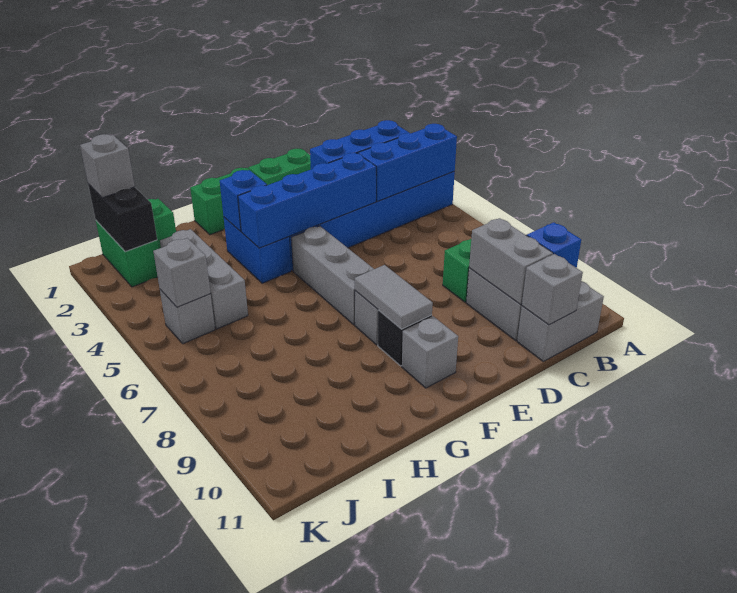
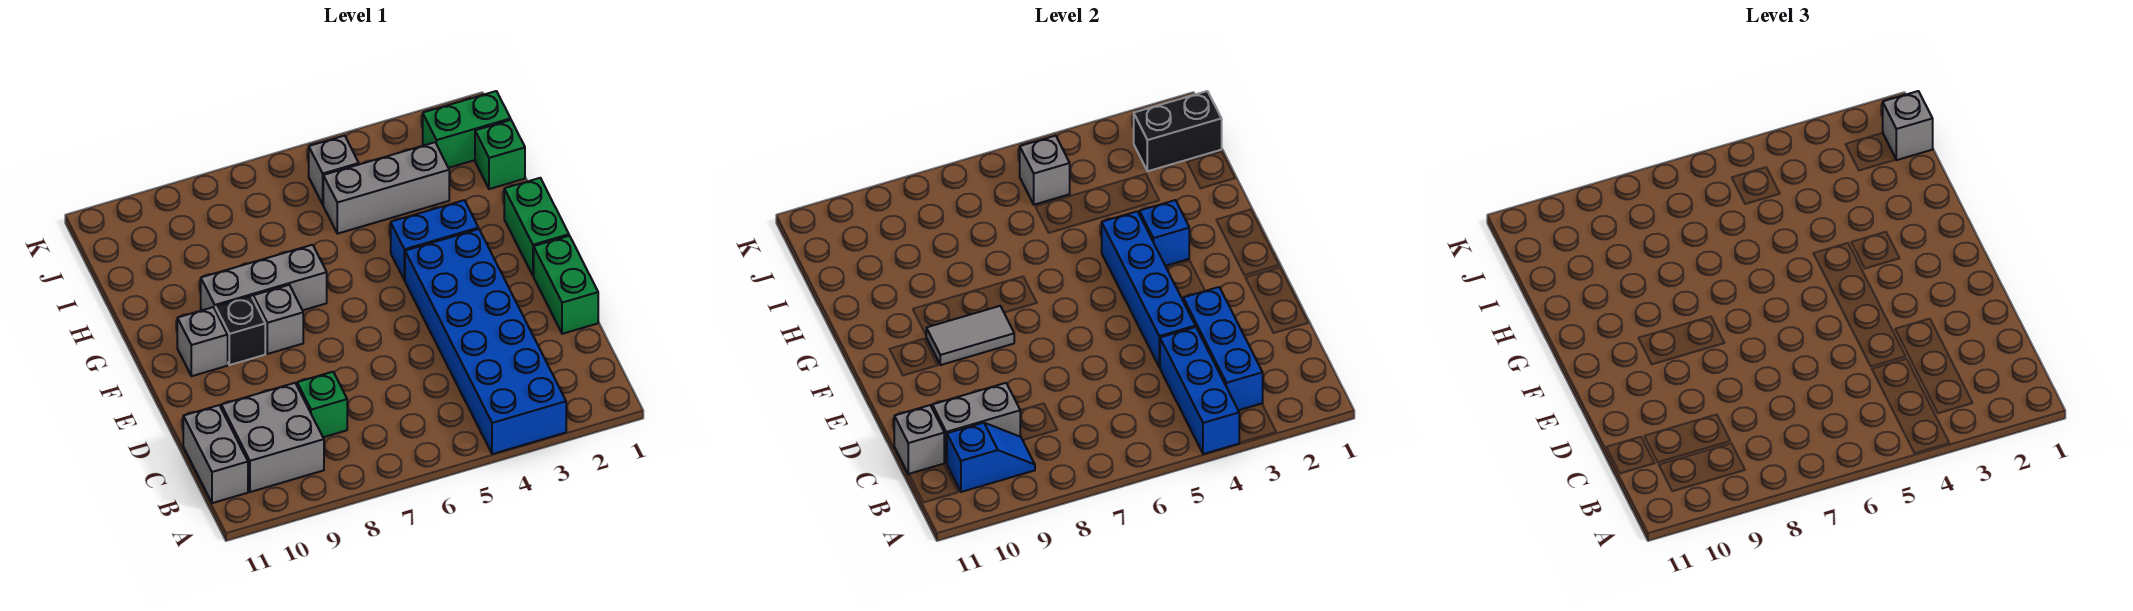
grey brick F5:F7 level 1 -> grey brick G7:G9 level 1

